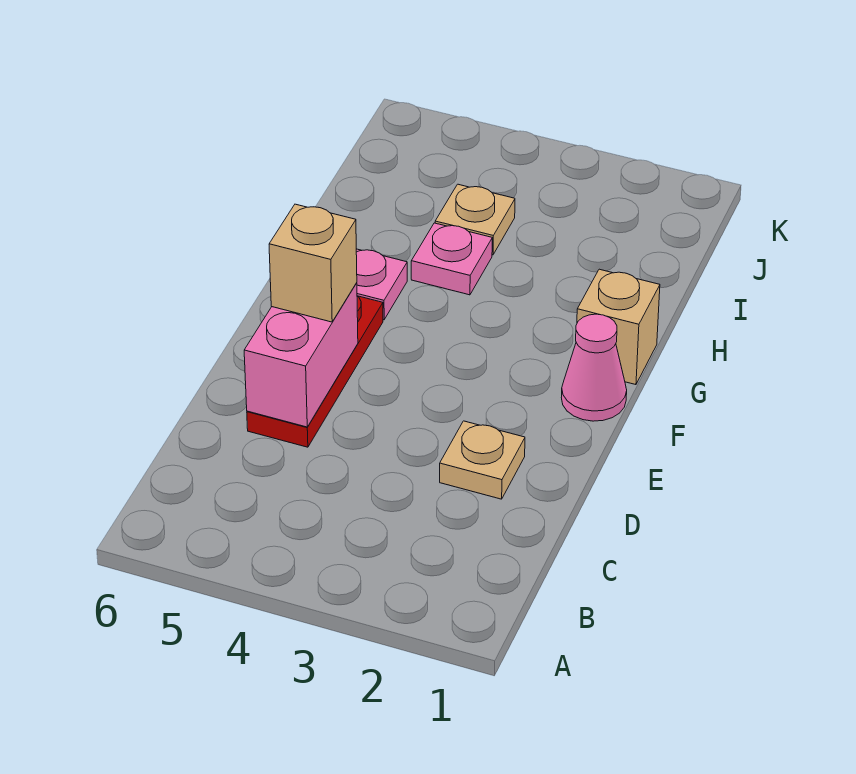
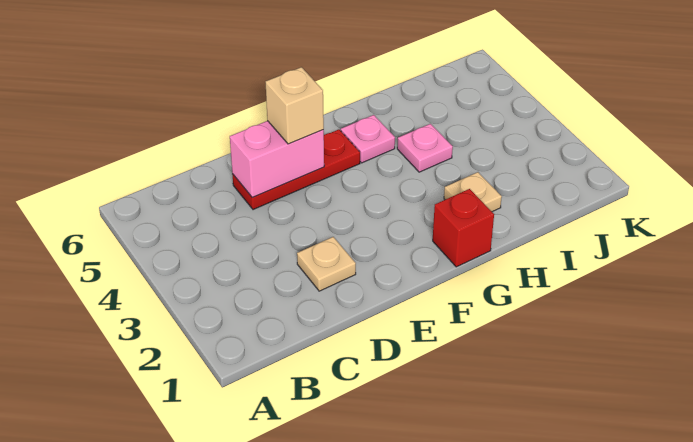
pink cone F1 level 1 -> none
tan brick G1 level 1 -> red brick G1 level 1
tan plate I4 level 1 -> tan plate H2 level 1

